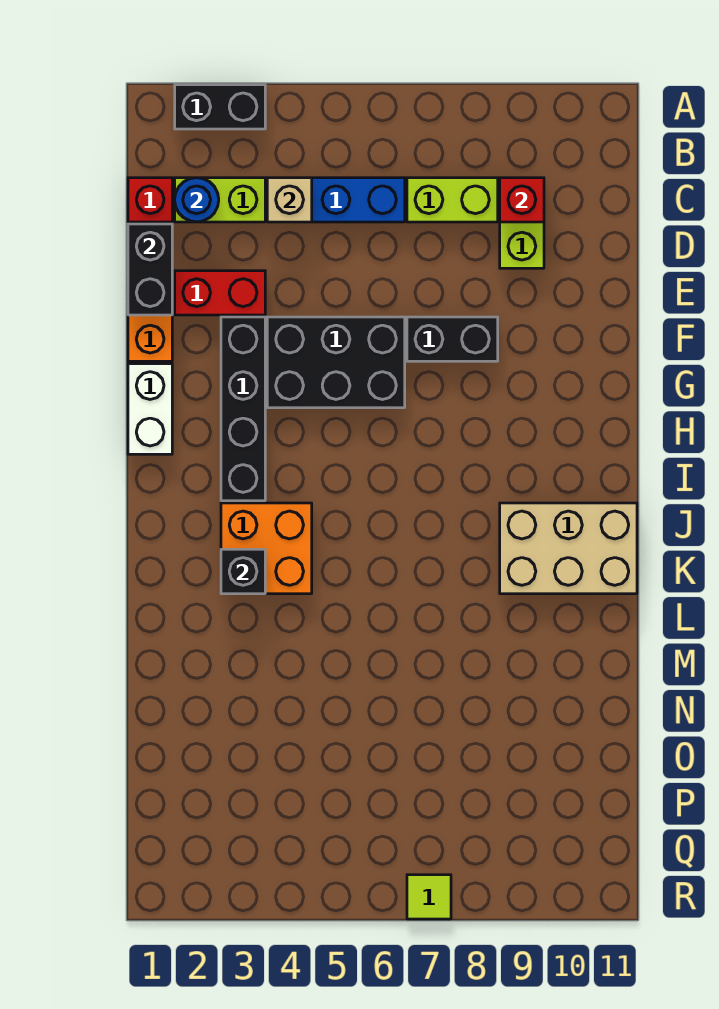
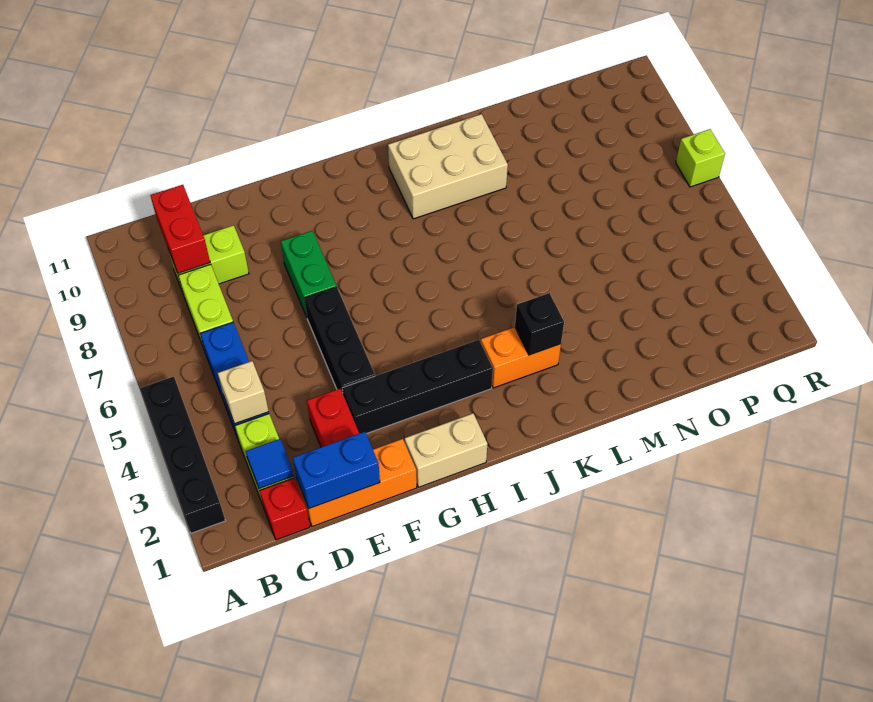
black brick A2:A3 level 1 -> black brick A2:A5 level 1
blue round brick C2 level 2 -> blue tile C2 level 2
red brick C9 level 2 -> red brick C9:C10 level 2
black brick D1:E1 level 2 -> blue brick D1:E1 level 2
black brick F4:G6 level 1 -> black brick F4:F6 level 1
black brick F7:F8 level 1 -> green brick F7:F8 level 1
white brick G1:H1 level 1 -> tan brick G1:H1 level 1
orange brick J3:K4 level 1 -> orange brick J3:K3 level 1
tan brick J9:K11 level 1 -> tan brick J9:L10 level 1
lime tile R7 level 1 -> lime brick R7 level 1

